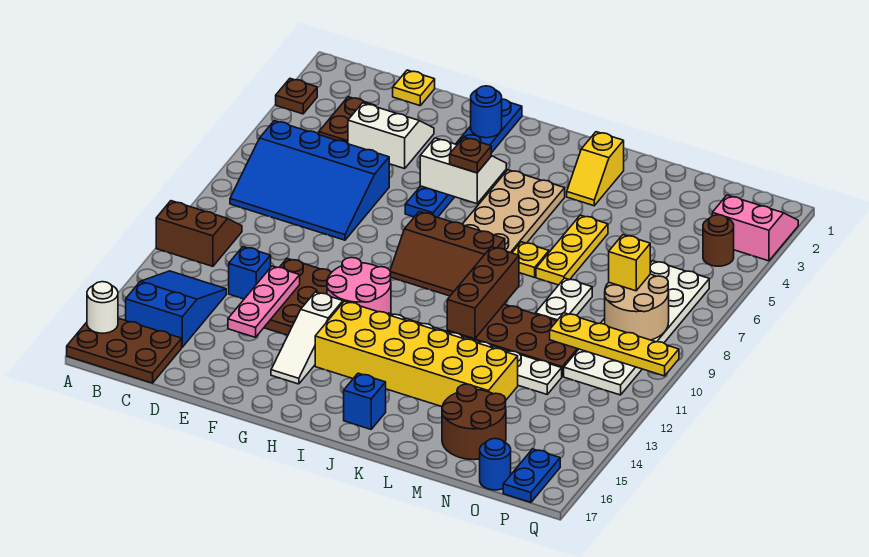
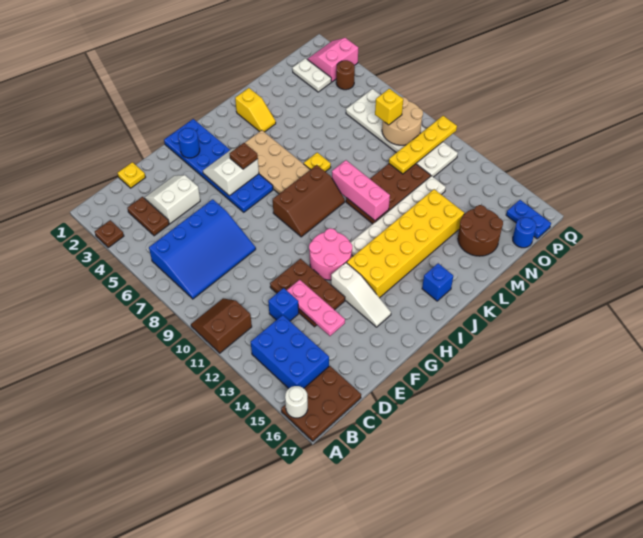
blue slope B13:C15 level 1 top 15 -> blue brick B13:C15 level 1
blue plate G1:G6 level 1 -> blue plate G1:H6 level 1
brown brick K9:K11 level 2 -> pink brick K9:K11 level 2
yellow plate L5:L7 level 1 -> none
white plate M8:M9 level 1 -> white plate O2:O3 level 1

